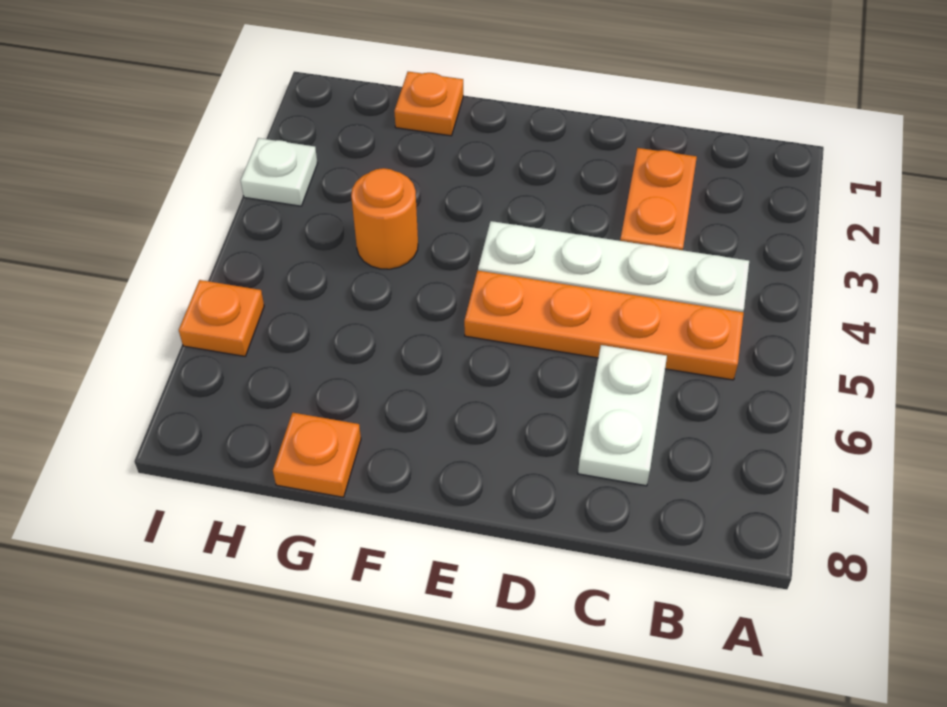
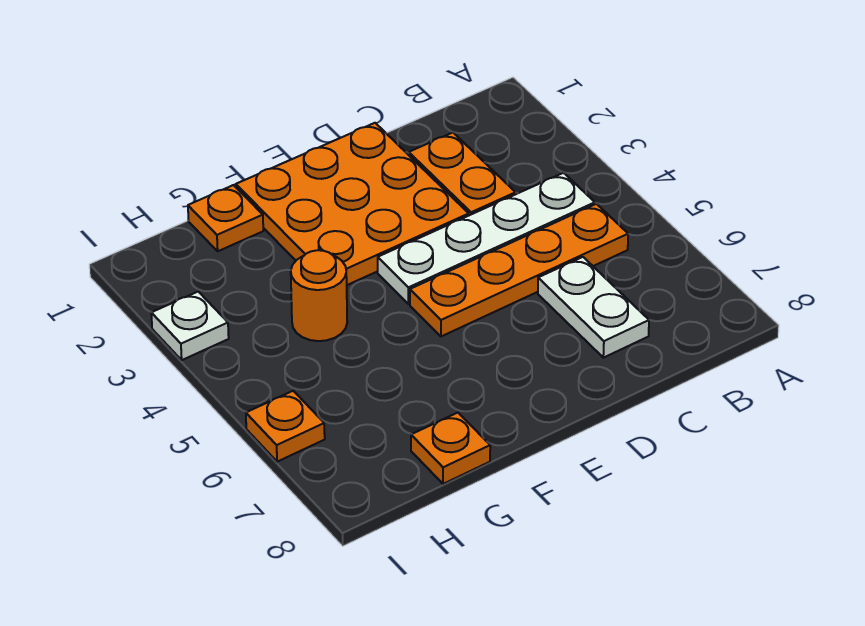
none -> orange plate D1:F3 level 1

